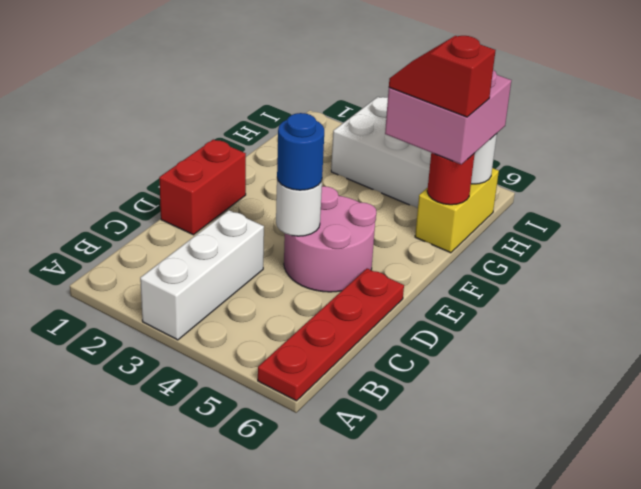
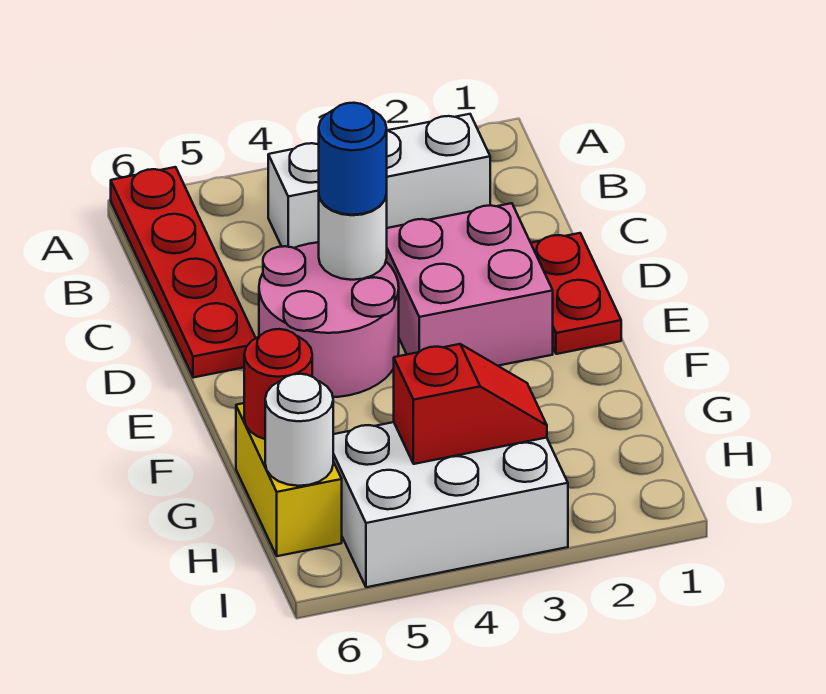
white brick A3:C3 level 1 -> white brick B2:B4 level 1
red brick D1:E1 level 1 -> red plate D1:E1 level 1
pink brick G5:H6 level 3 -> pink brick D2:E3 level 1
red slope G5:G6 level 4 top 6 -> red slope H3:H4 level 2 top 4

